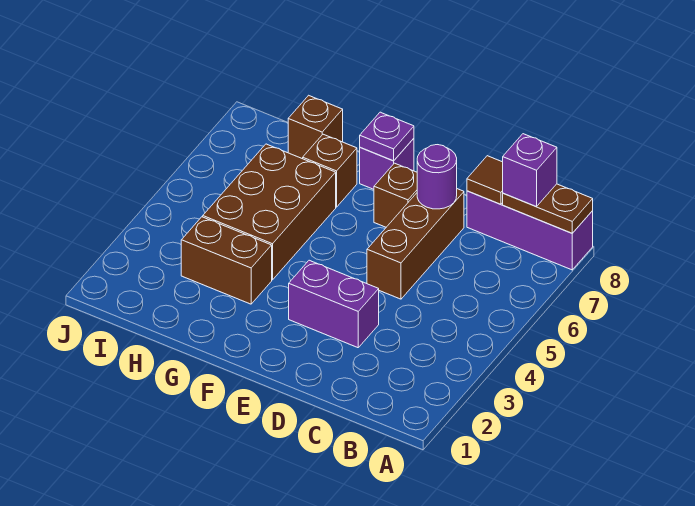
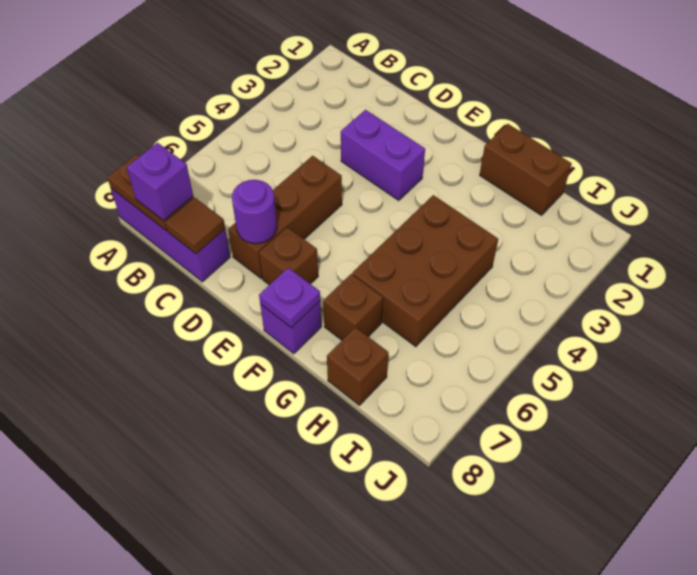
brown brick G3:H3 level 1 -> brown brick G1:H1 level 1

